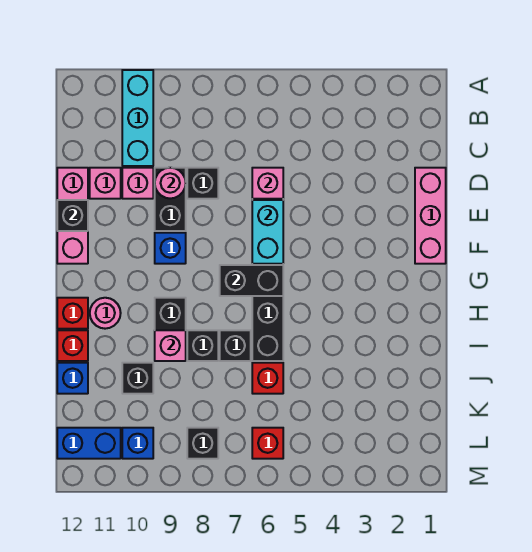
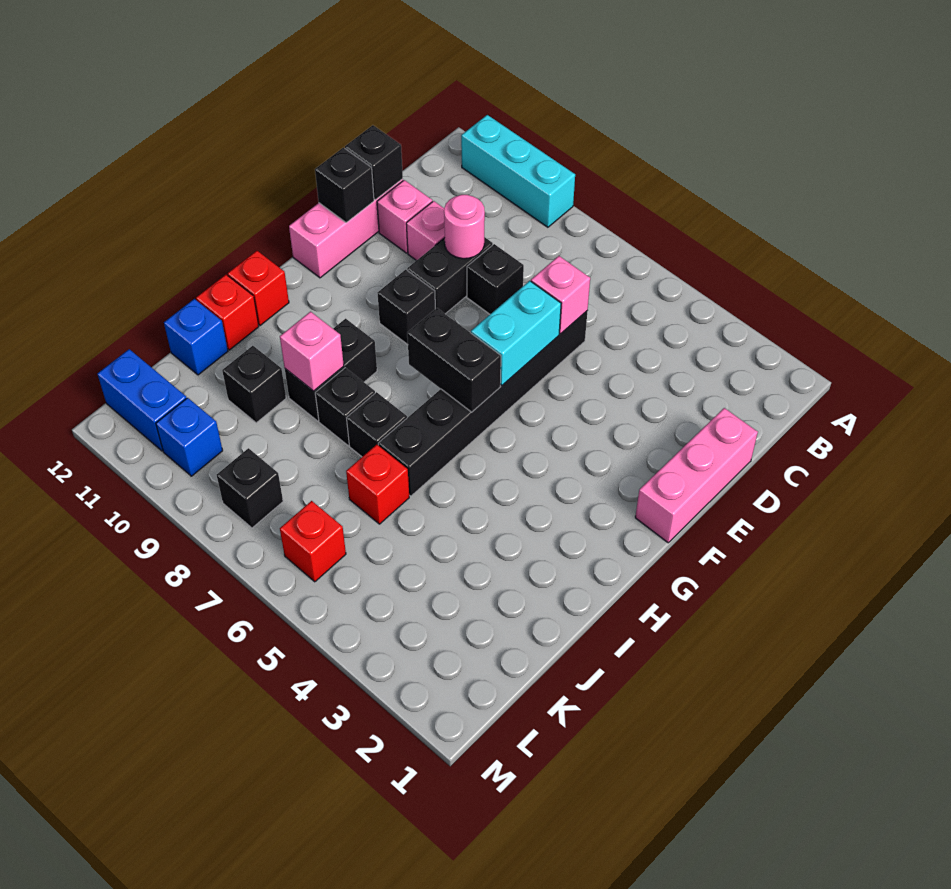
cyan brick A10:C10 level 1 -> cyan brick A9:A11 level 1
none -> black brick D12 level 2
blue brick F9 level 1 -> black brick F9 level 1
pink round brick H11 level 1 -> none

